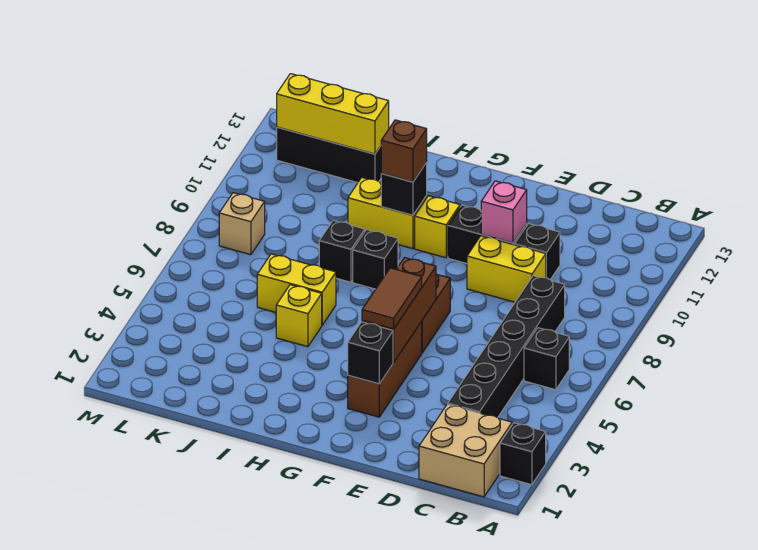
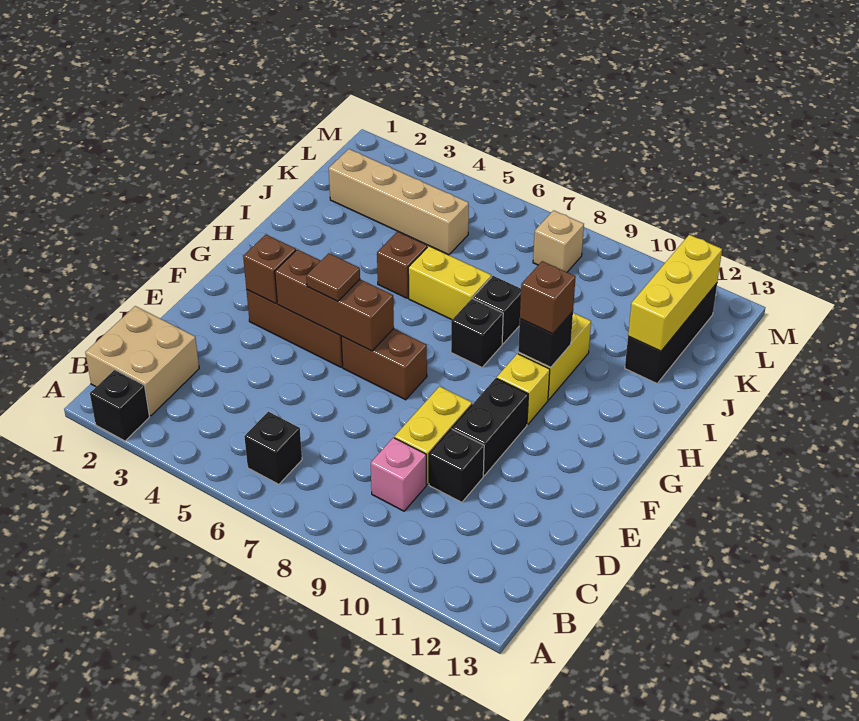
black brick C3:C8 level 1 -> none
pink brick E10 level 2 -> pink brick C9 level 1
black brick F3 level 2 -> brown brick F3 level 2
brown tile F4:F5 level 3 -> brown tile F5 level 3
yellow brick I5 level 1 -> brown brick I5 level 1
yellow brick I6:J6 level 1 -> yellow brick I6:I7 level 1
none -> tan brick K2:K5 level 1

